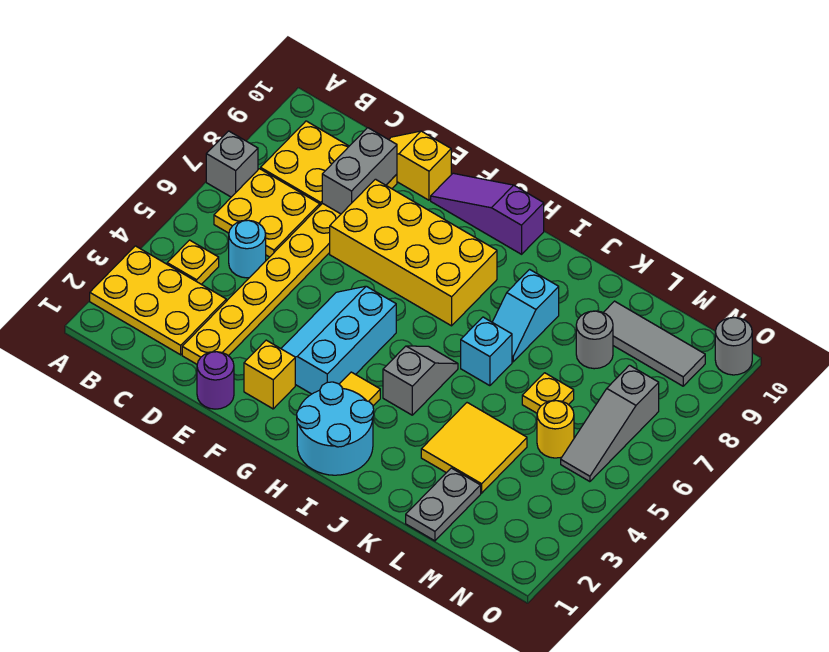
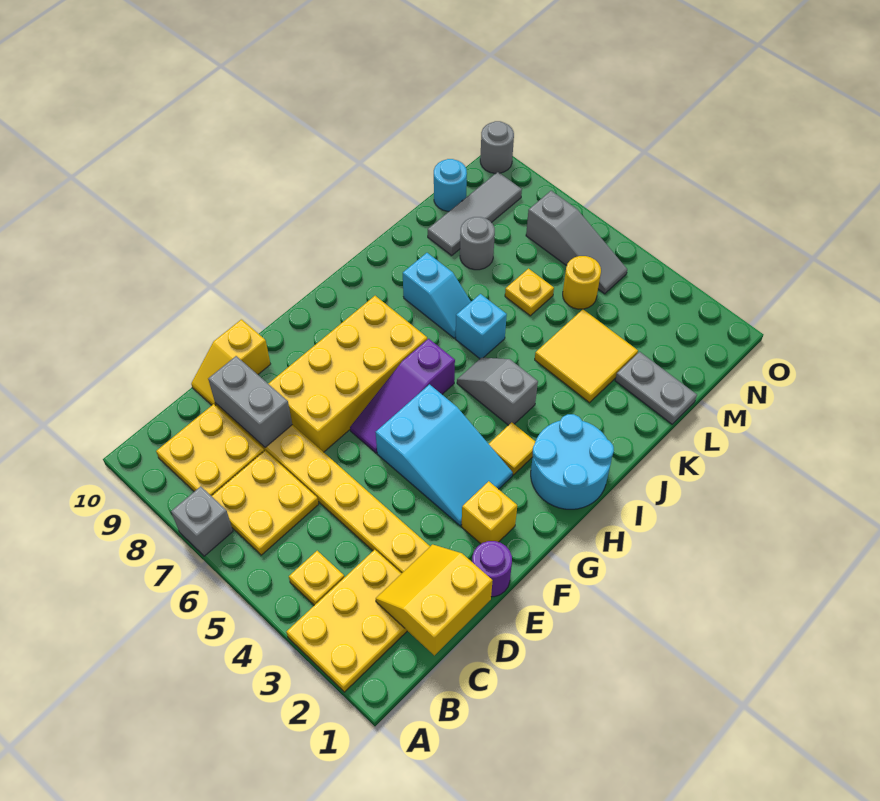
none -> yellow slope C1:D2 level 2 top 1
cyan round brick C5 level 1 -> cyan round brick M10 level 1
cyan slope F3:G5 level 1 top G -> cyan slope F3:G5 level 1 top 5
purple slope F10:H10 level 1 top H -> purple slope F6:H6 level 1 top H

